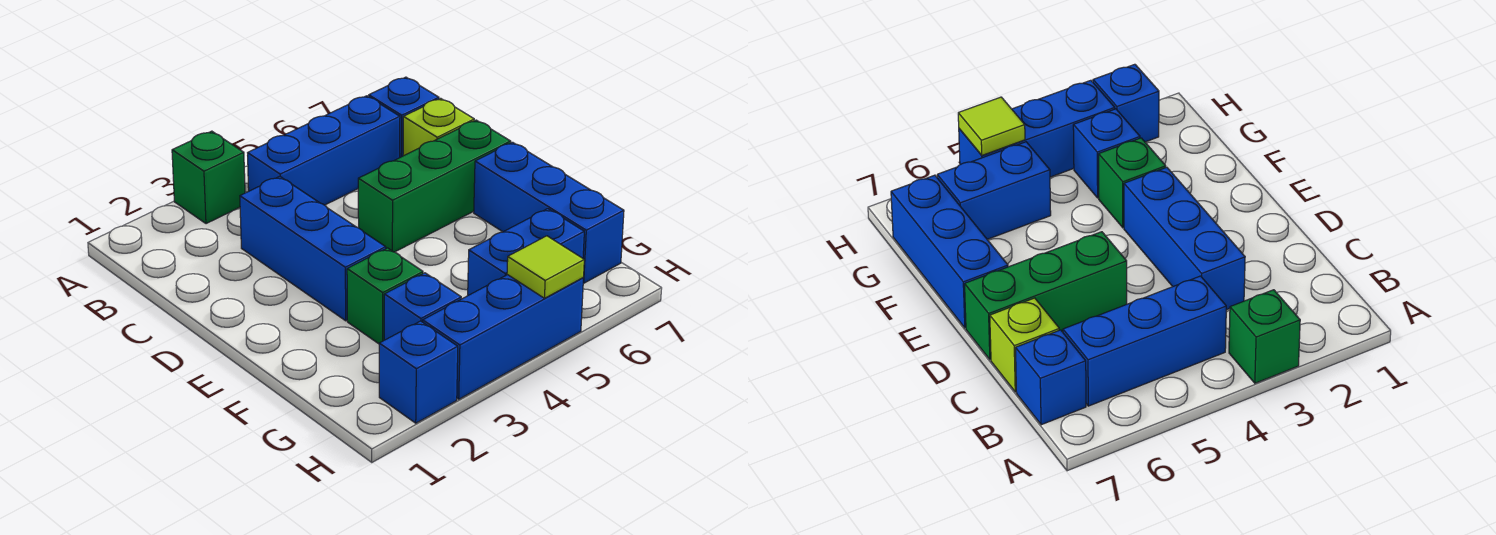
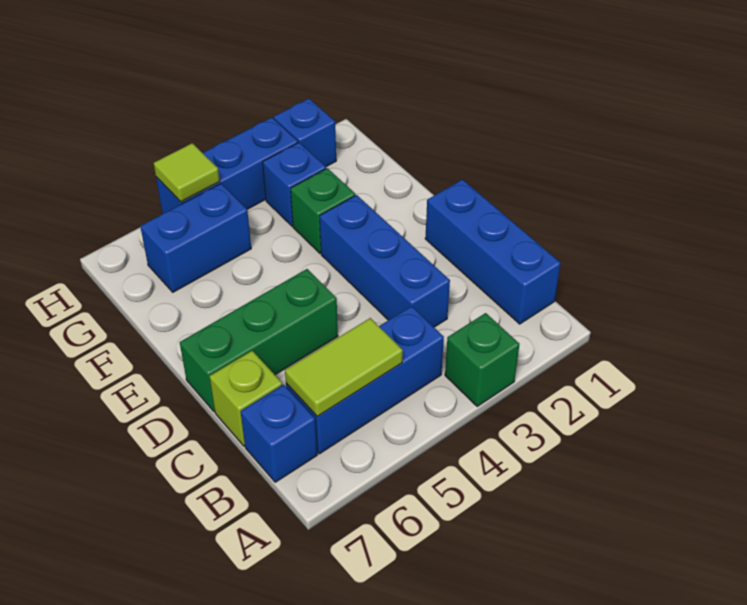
none -> lime tile B5:B6 level 2
blue brick E7:G7 level 1 -> blue brick B1:D1 level 1

